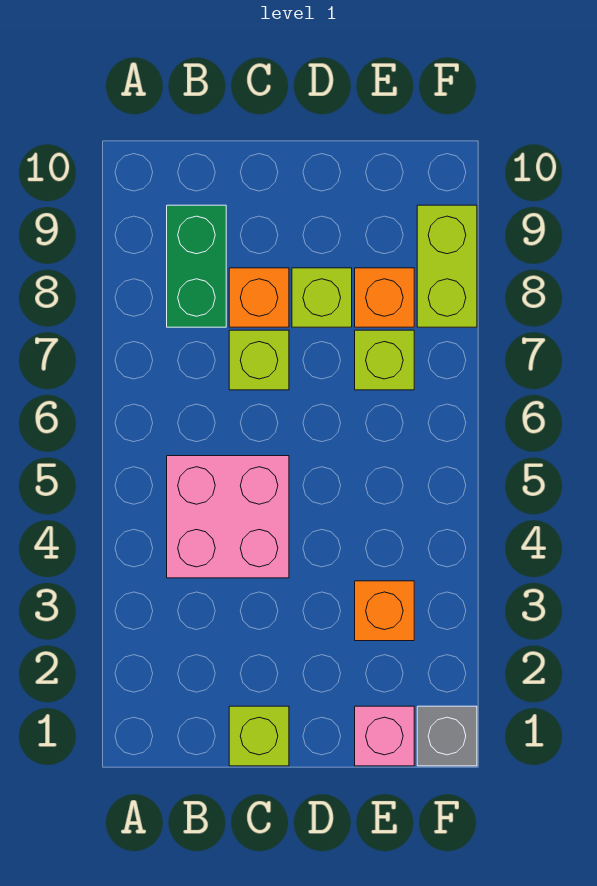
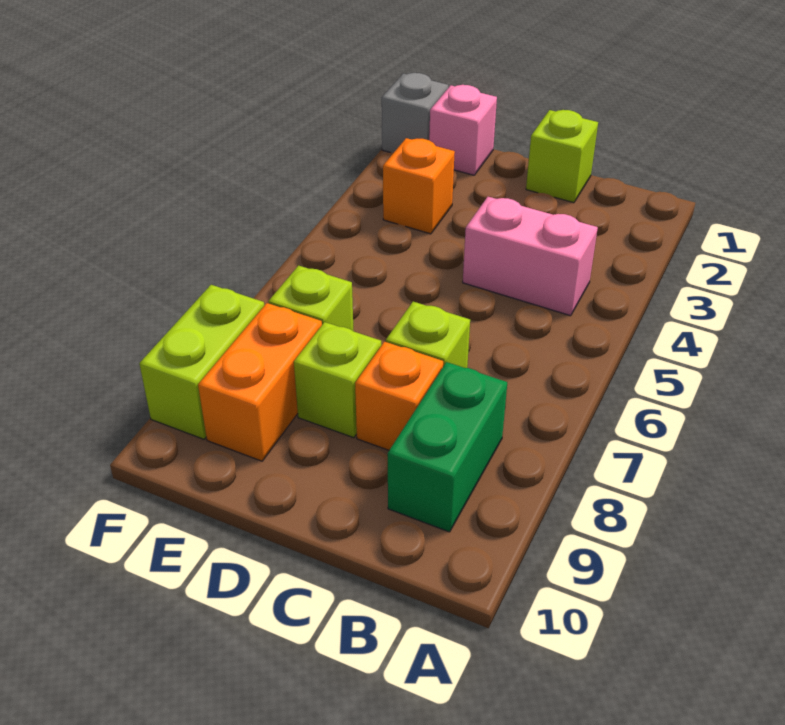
pink brick B4:C5 level 1 -> pink brick B4:C4 level 1
orange brick E8 level 1 -> orange brick E8:E9 level 1

